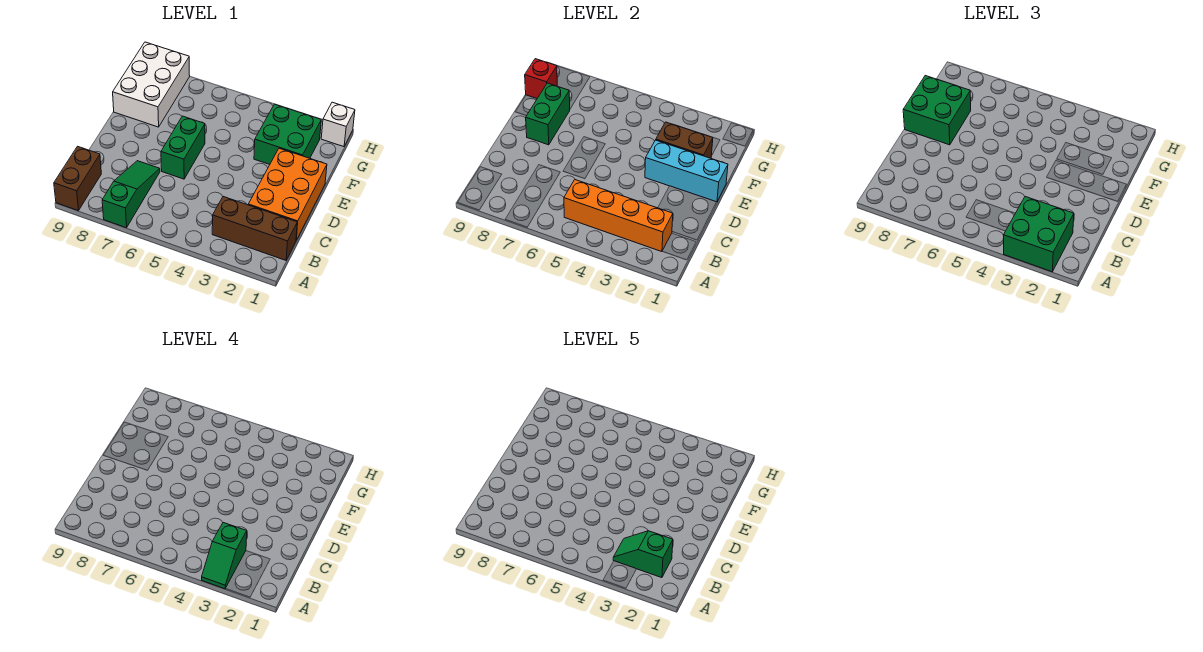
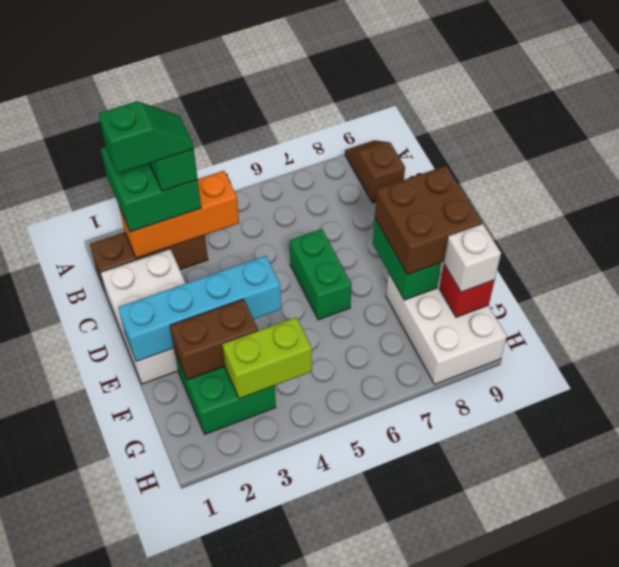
green slope A7:C7 level 1 top A -> none
brown brick A9:B9 level 1 -> brown slope A9:B9 level 1 top B
orange brick B2:B5 level 2 -> orange brick B2:B4 level 2
orange brick C1:E2 level 1 -> white brick C1:E2 level 1
cyan brick E1:E3 level 2 -> cyan brick E1:E4 level 2
green brick E8:F9 level 3 -> brown brick E8:F9 level 3
none -> lime brick G3:G4 level 2
white brick H1 level 1 -> white brick G9 level 3

